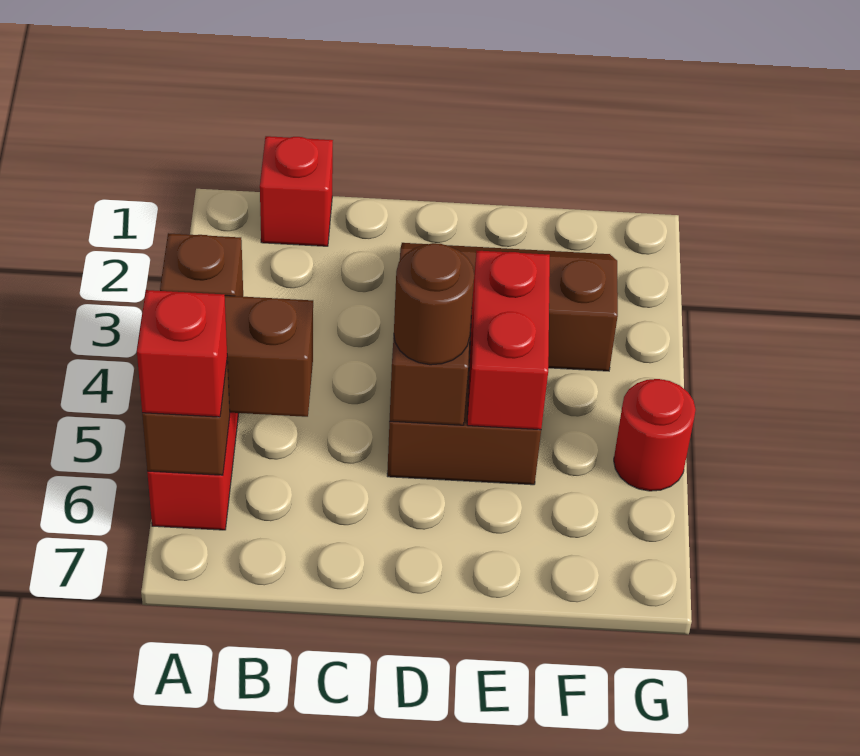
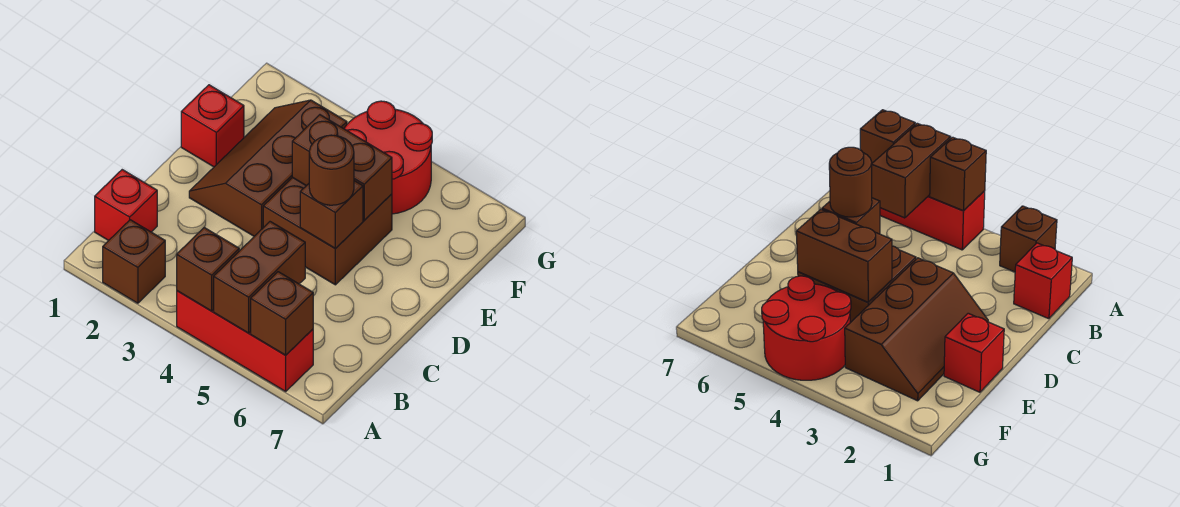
none -> brown brick A2 level 1
red brick A6 level 3 -> red brick E1 level 1
red brick E4:E5 level 2 -> brown brick E4:E5 level 2
red round brick G5 level 1 -> red round brick F4:G5 level 1

